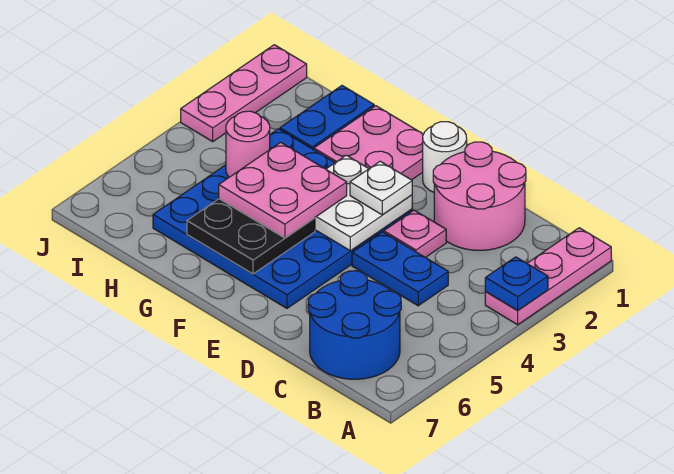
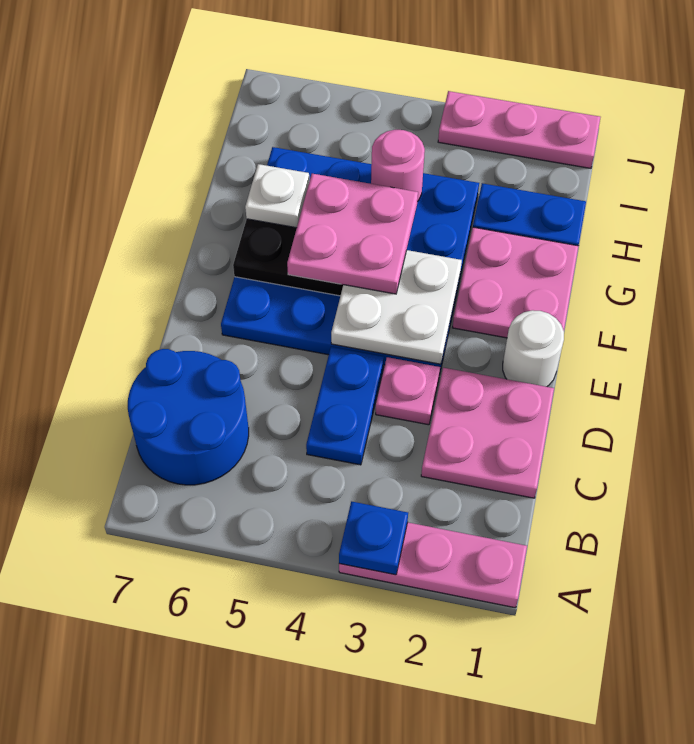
pink round brick C1:D2 level 1 -> pink plate C1:D2 level 1
white plate E3 level 3 -> white plate G6 level 3

